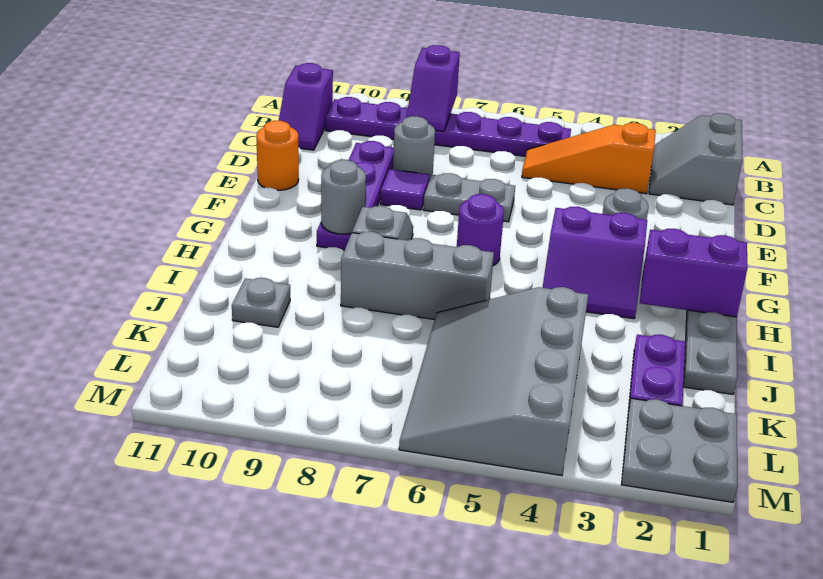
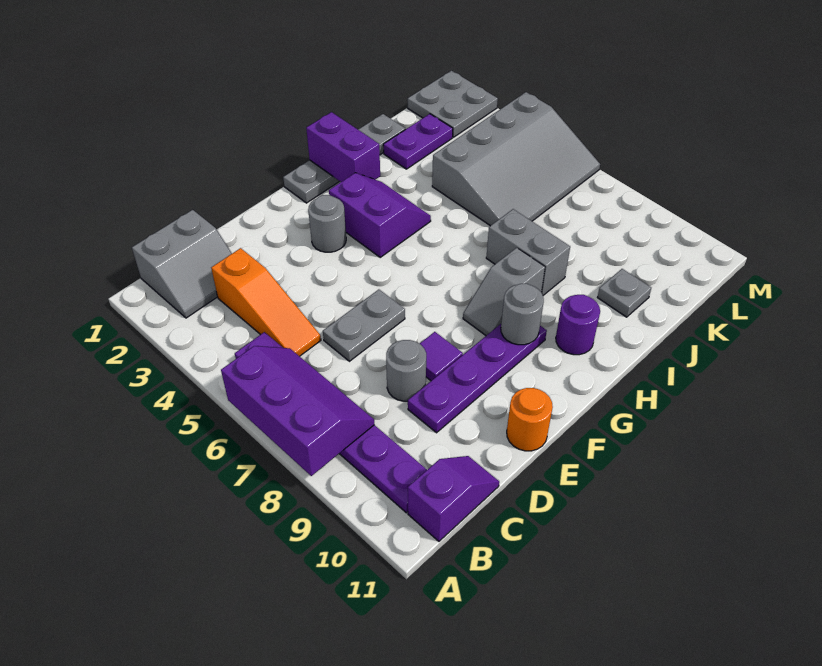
purple slope A8:B8 level 2 top A -> purple slope A6:B8 level 2 top A
grey plate E6:E7 level 1 -> grey plate D6:E6 level 1
purple round brick G6 level 1 -> purple round brick H10 level 1
grey brick I6:I8 level 1 -> grey brick I7:I8 level 1

